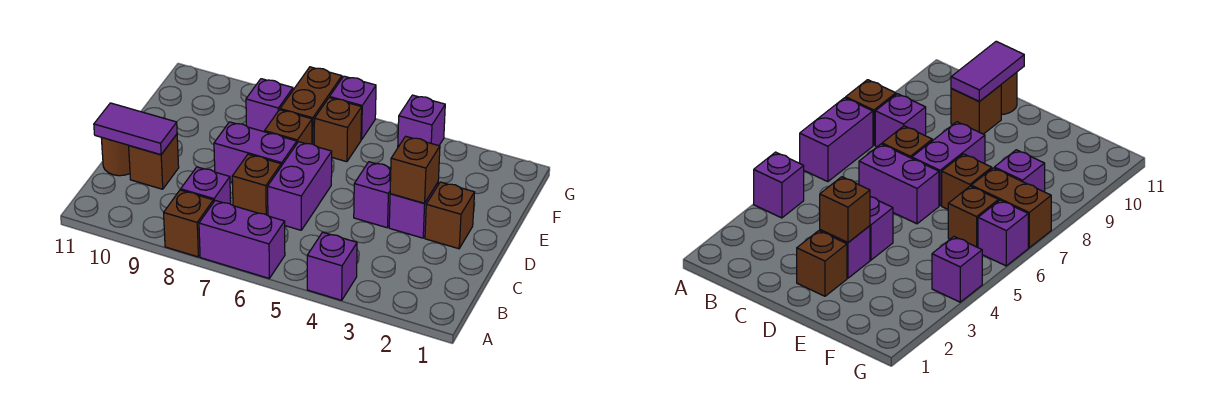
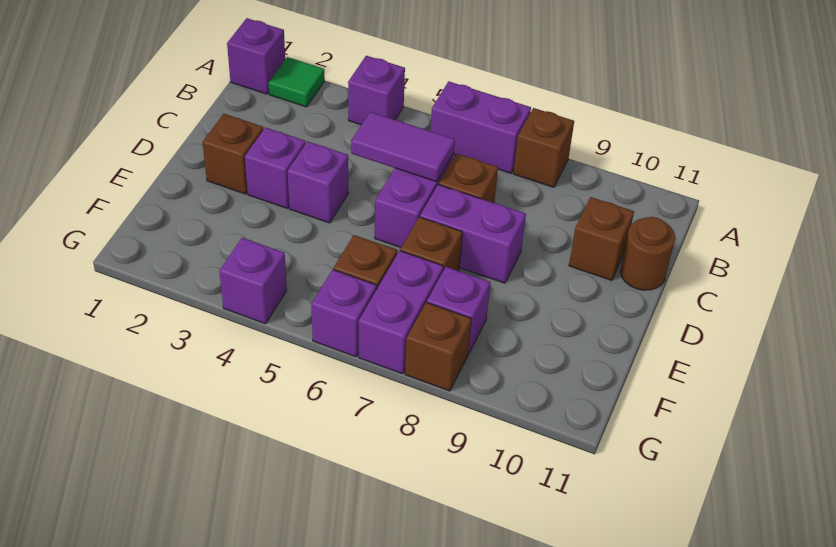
none -> green tile A2 level 1
purple brick B8 level 1 -> purple brick A1 level 1
purple tile C10:C11 level 2 -> purple tile C5:C6 level 2
brown brick D3 level 2 -> brown brick G8 level 1
brown brick F7:G7 level 1 -> purple brick F7:G7 level 1

